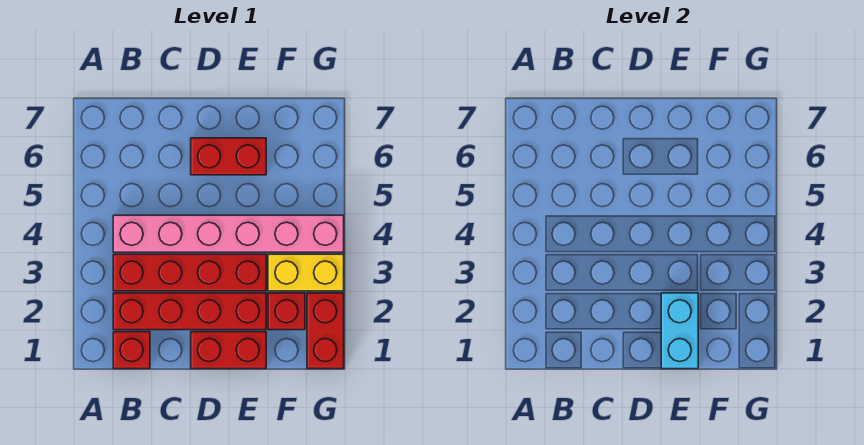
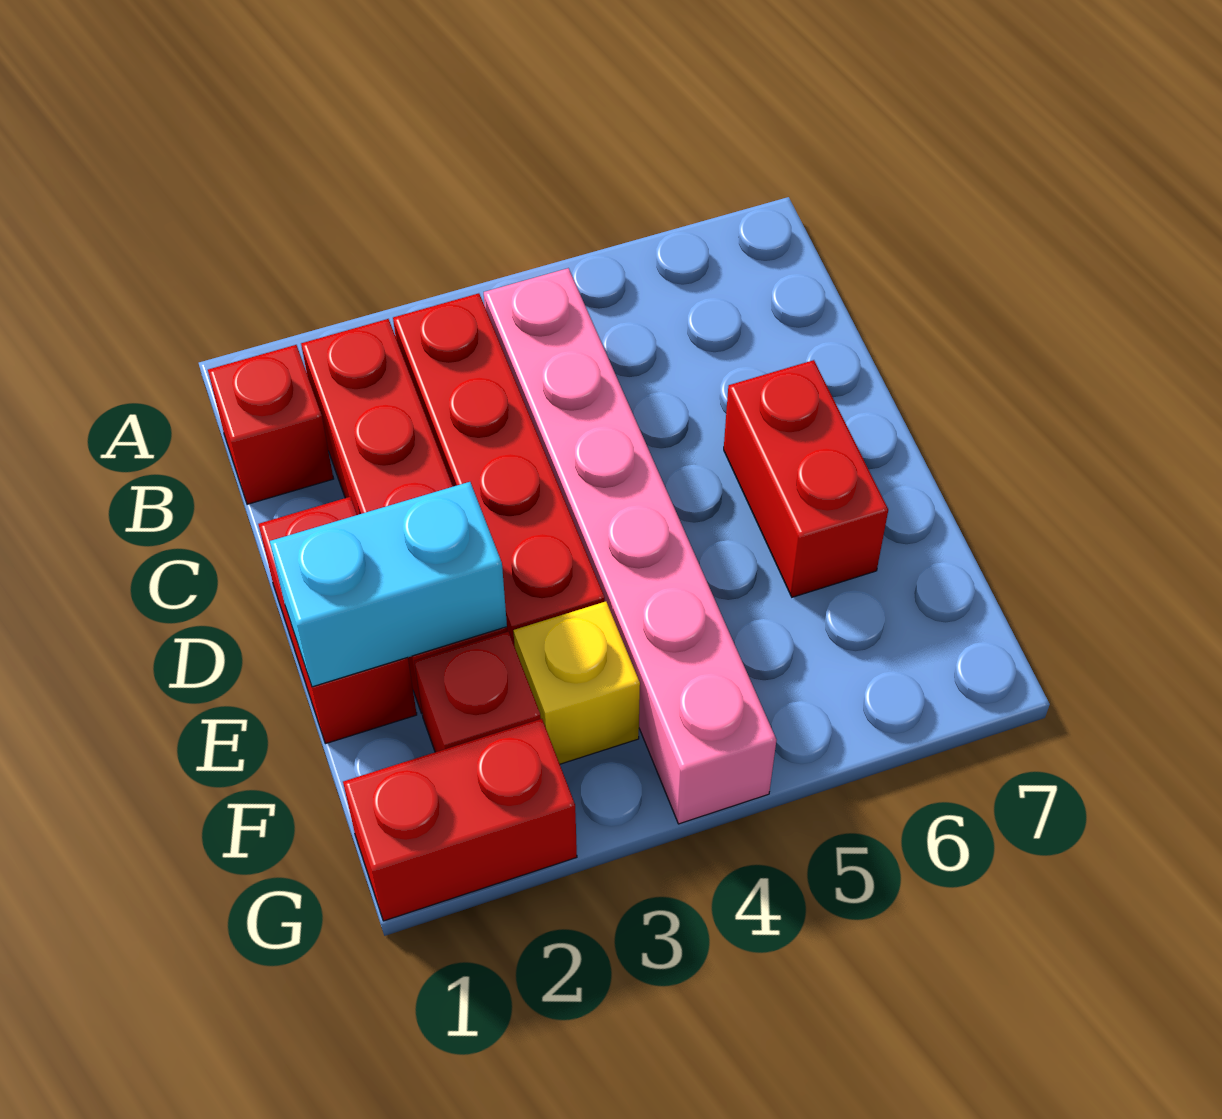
yellow brick F3:G3 level 1 -> yellow brick F3 level 1

